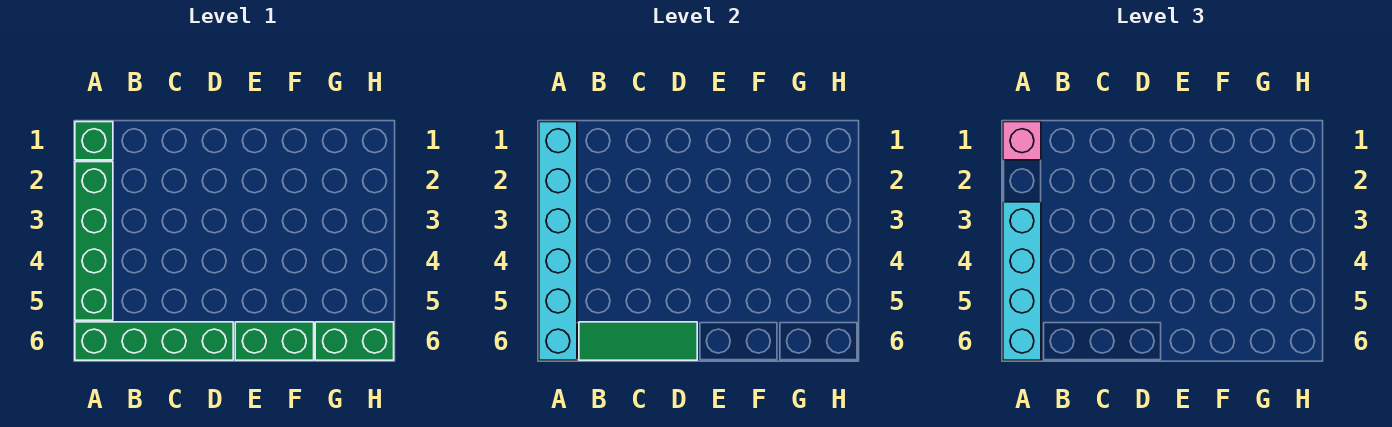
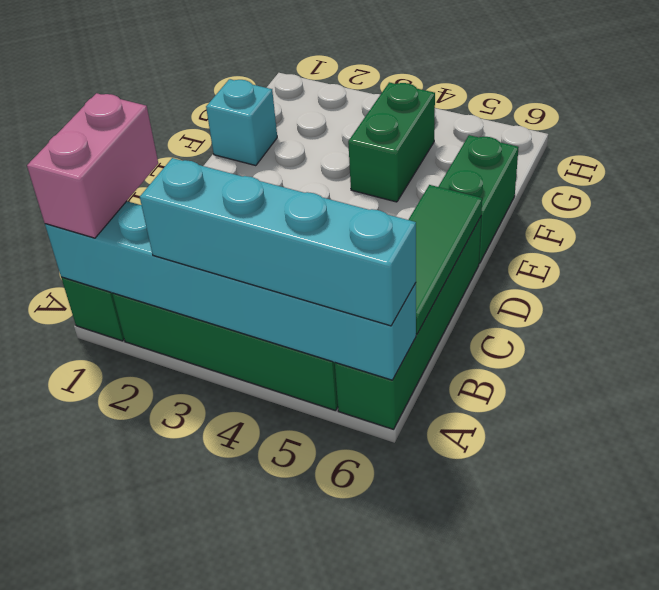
pink brick A1 level 3 -> pink brick A1:B1 level 3
none -> cyan brick F1 level 1
green brick G6:H6 level 1 -> green brick F4:G4 level 1

